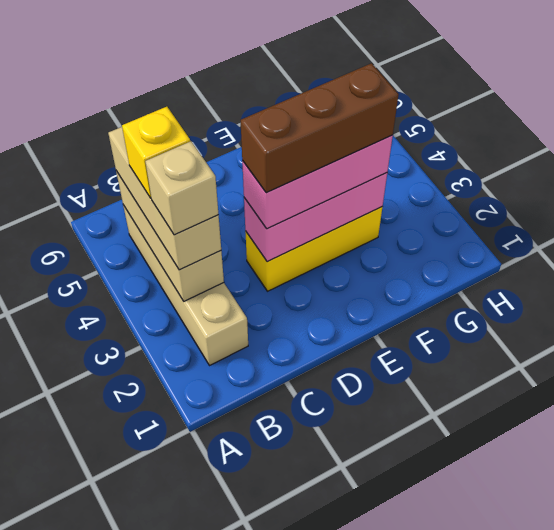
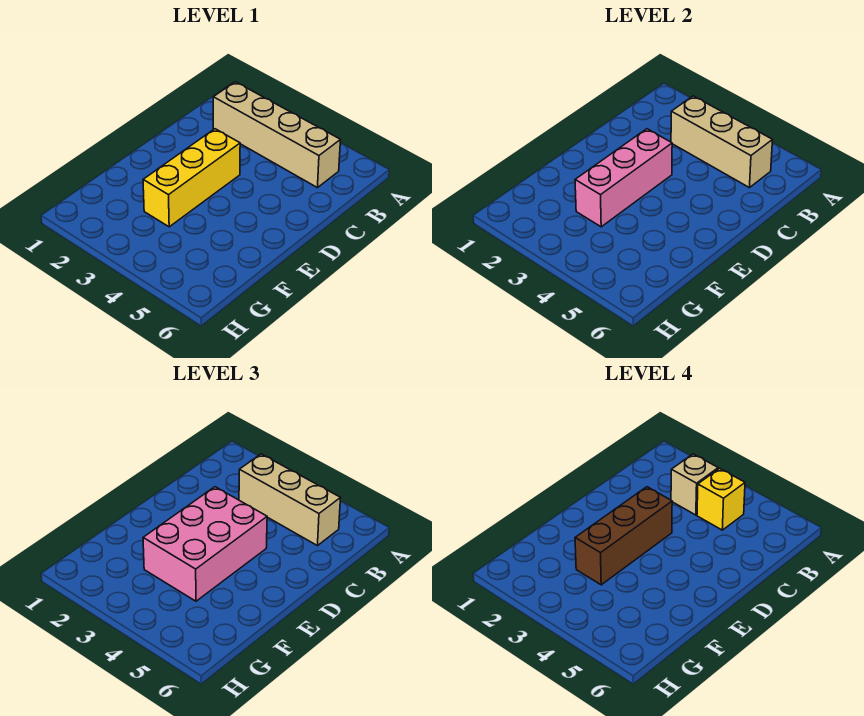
pink brick D3:F3 level 3 -> pink brick D3:F4 level 3

